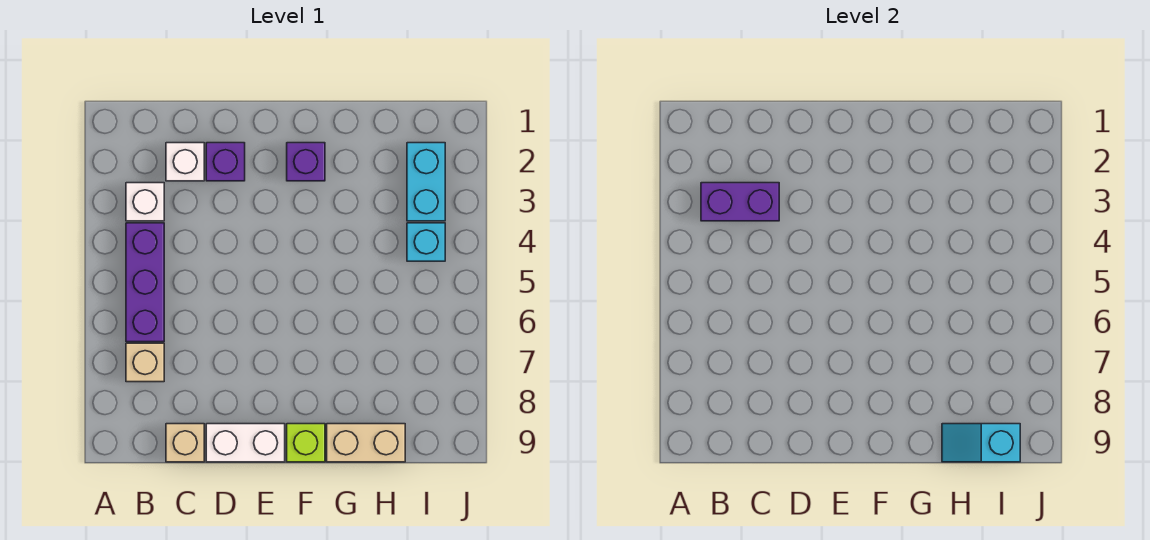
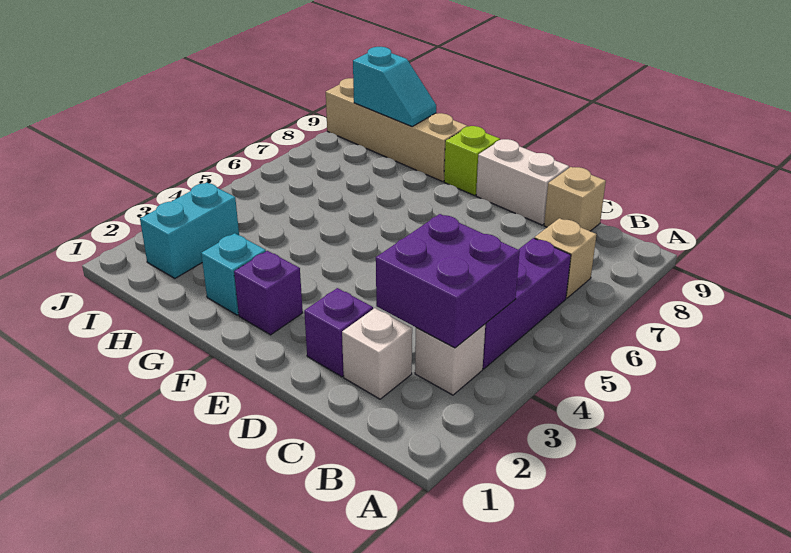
purple brick B3:C3 level 2 -> purple brick B3:C4 level 2
tan brick G9:H9 level 1 -> tan brick G9:J9 level 1
cyan brick I4 level 1 -> cyan brick G2 level 1

